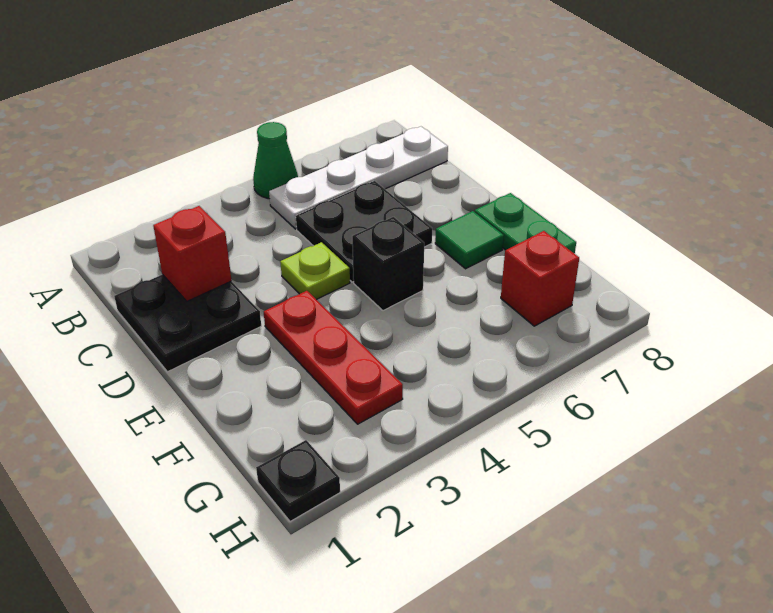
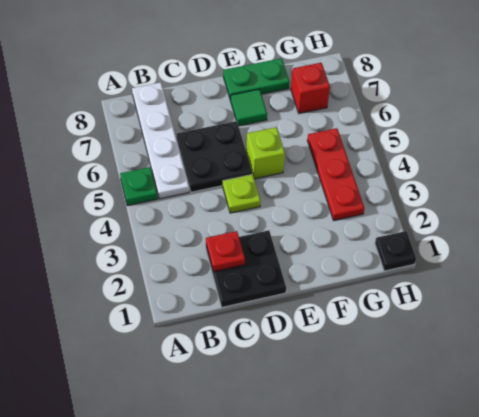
green cone A5 level 1 -> green plate A5 level 1
red brick C2 level 2 -> red plate C2 level 2
red plate E3:G3 level 1 -> red plate G3:G5 level 1
black brick E5 level 1 -> lime brick E5 level 1

